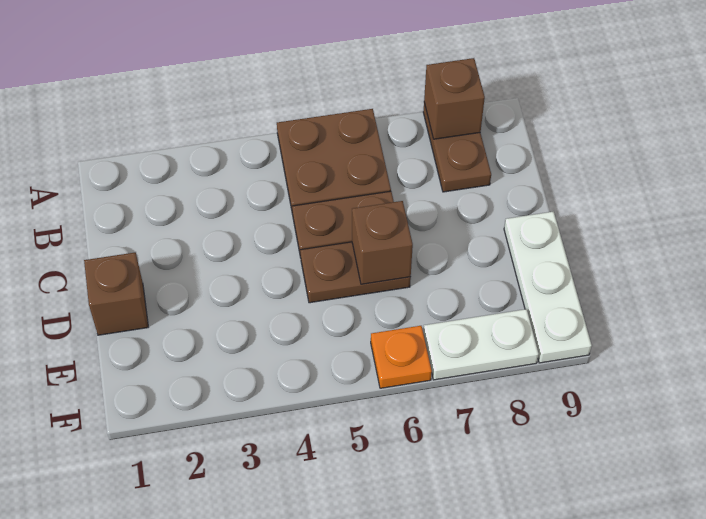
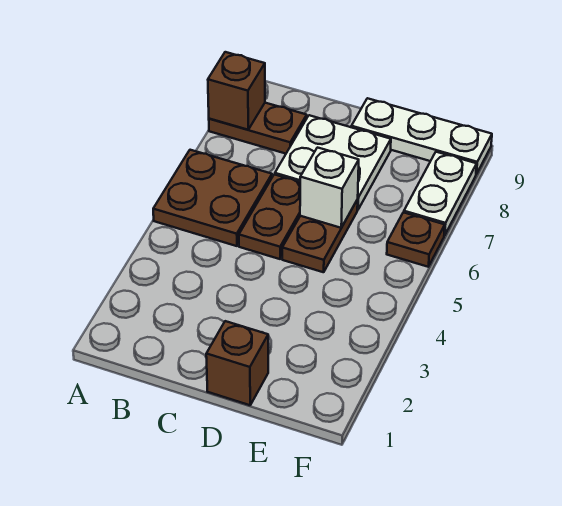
none -> white plate C7:D8 level 1
brown brick D6 level 2 -> white brick D6 level 2
orange plate F6 level 1 -> brown plate F6 level 1

